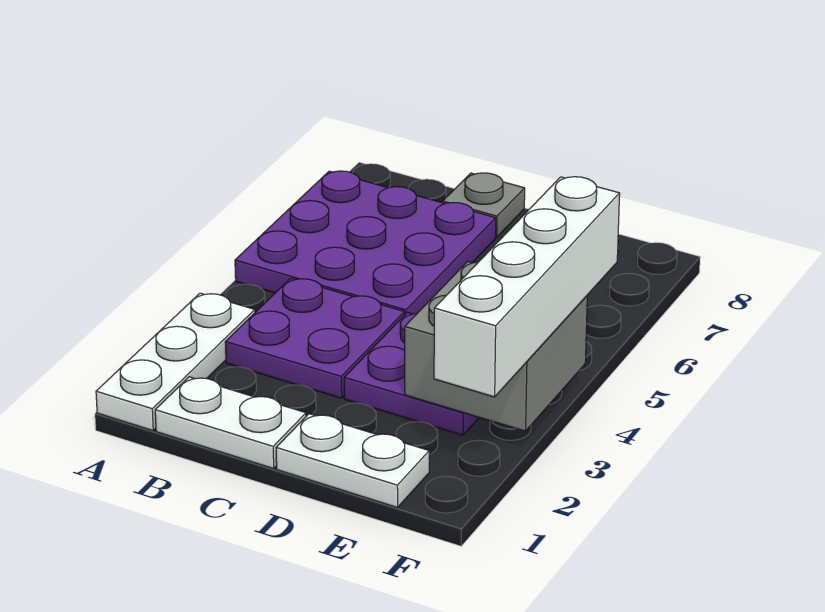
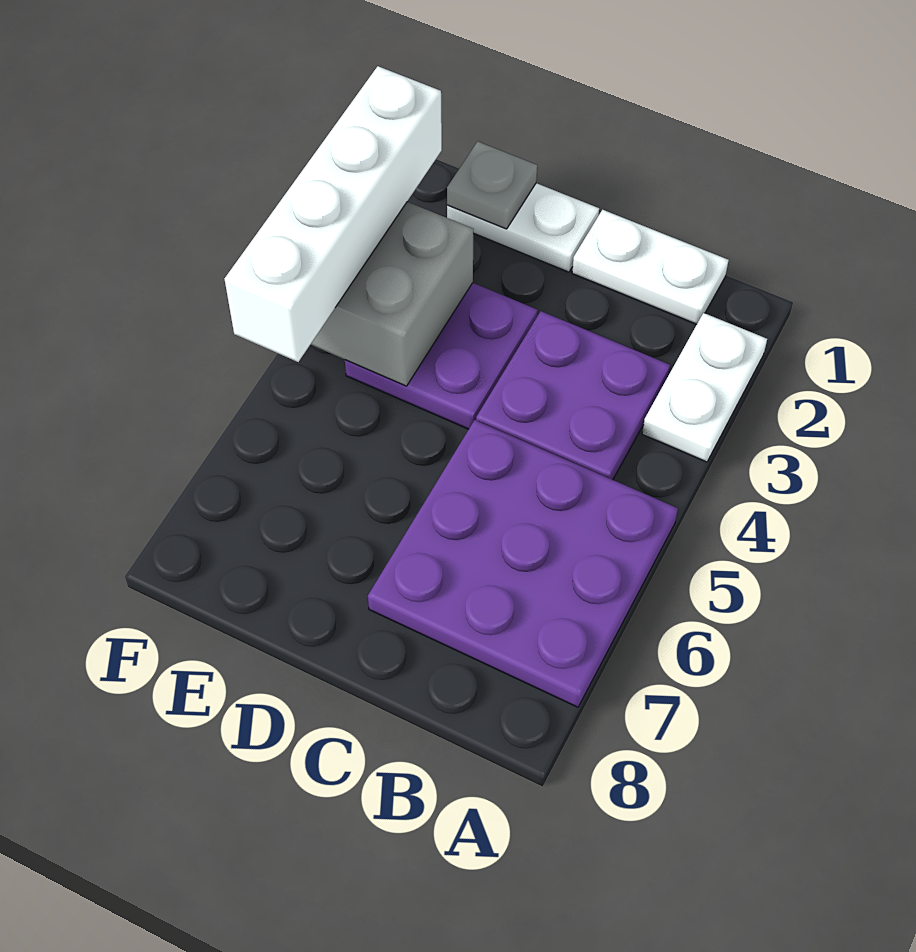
white plate A1:A3 level 1 -> white plate A2:A3 level 1
grey plate C8 level 1 -> grey plate E1 level 2

